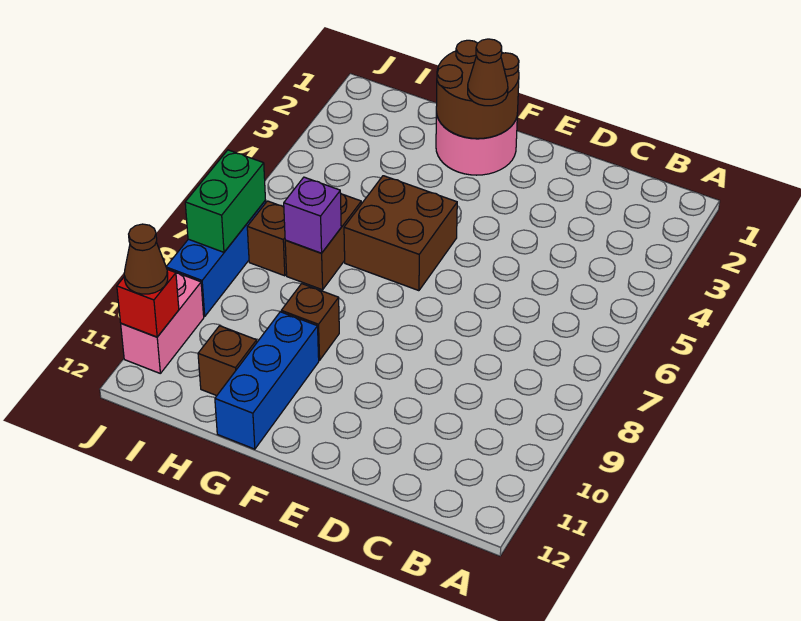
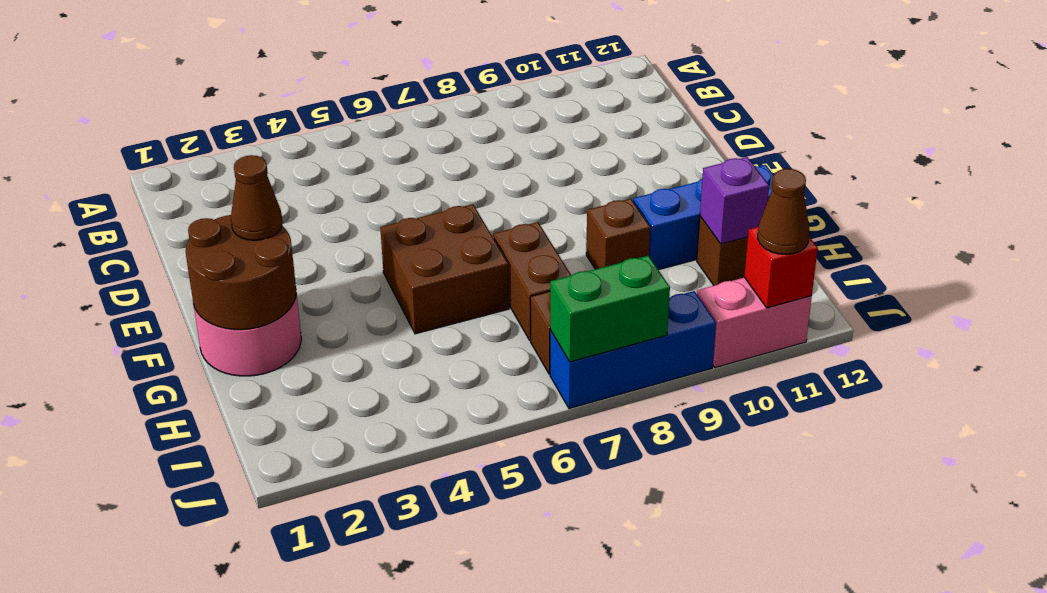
brown brick H6:H7 level 1 -> brown brick G7:H7 level 1
purple brick H7 level 2 -> purple brick H11 level 2

